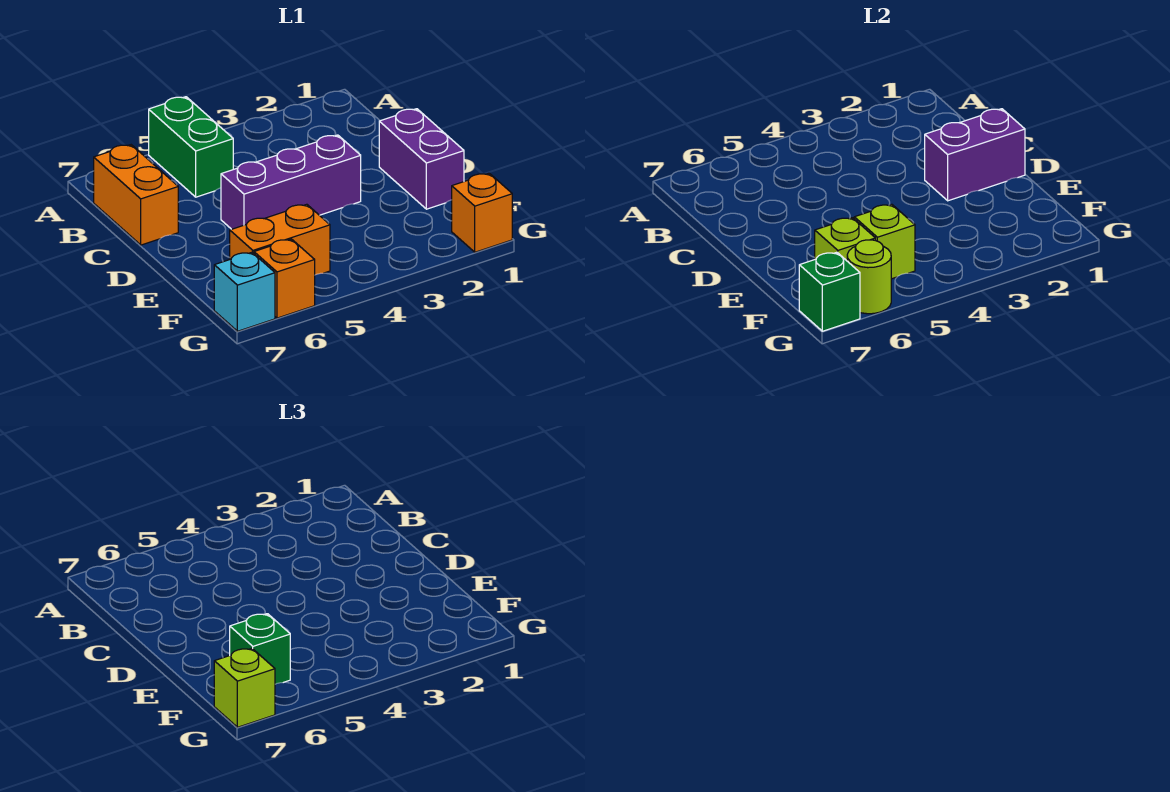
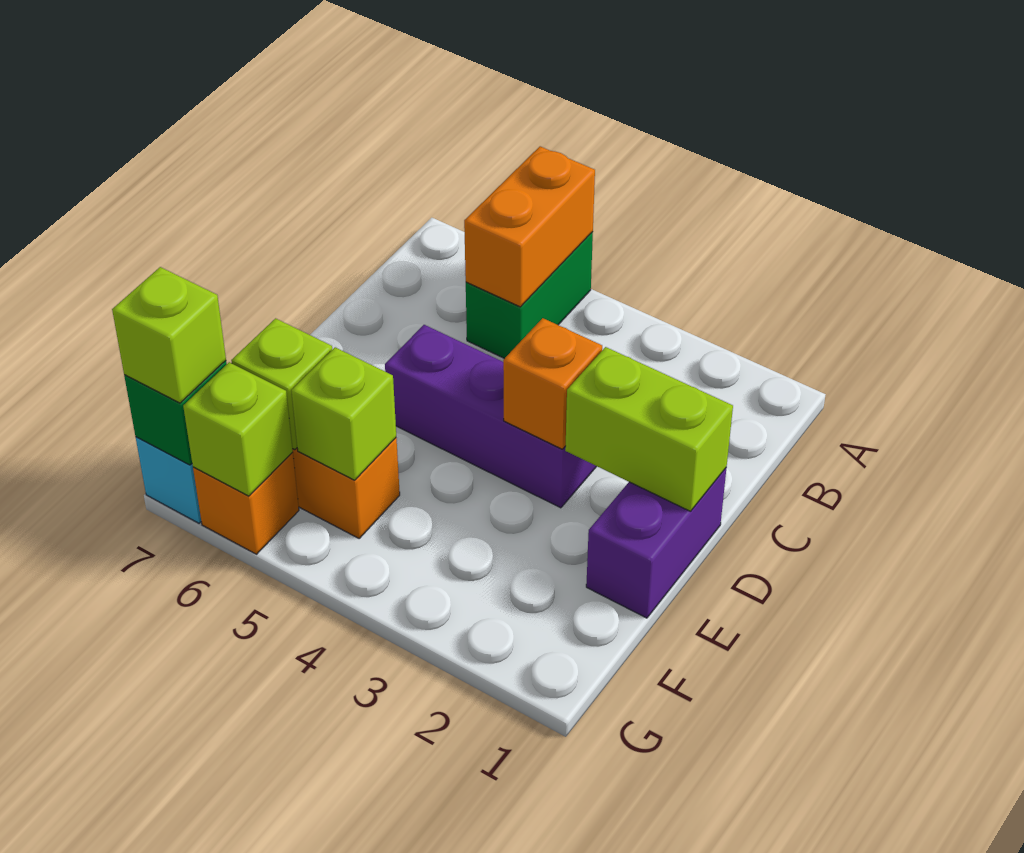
orange brick B7:C7 level 1 -> orange brick A5:B5 level 2
purple brick D1:D2 level 2 -> lime brick D1:D2 level 2
green brick F6 level 3 -> none
orange brick G1 level 1 -> orange brick D3 level 2
lime round brick G6 level 2 -> lime brick G6 level 2

